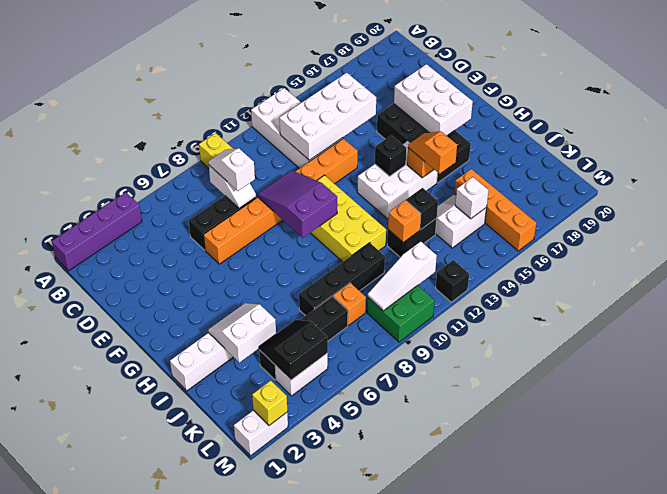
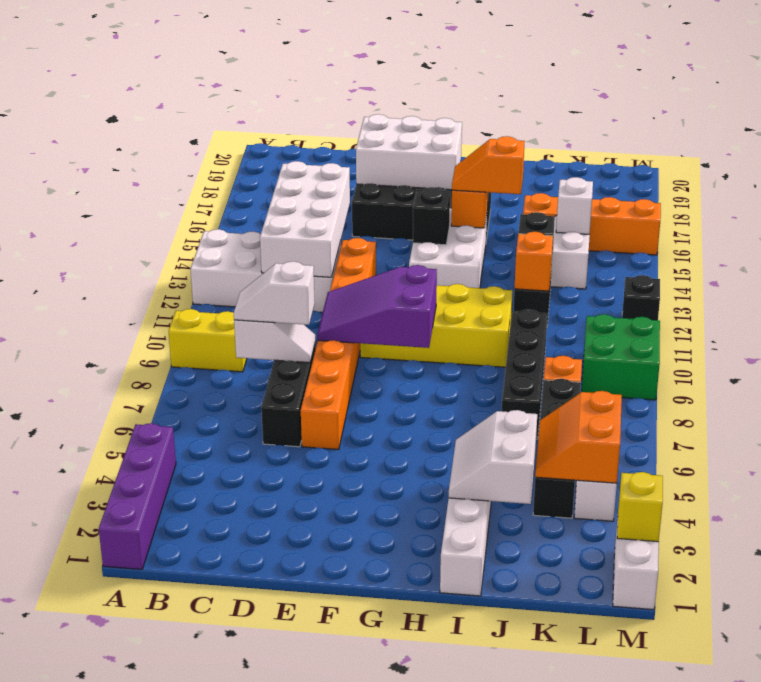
black slope K4:L5 level 2 top L -> orange slope K4:L5 level 2 top L
white slope L9:L11 level 2 top 11 -> none

